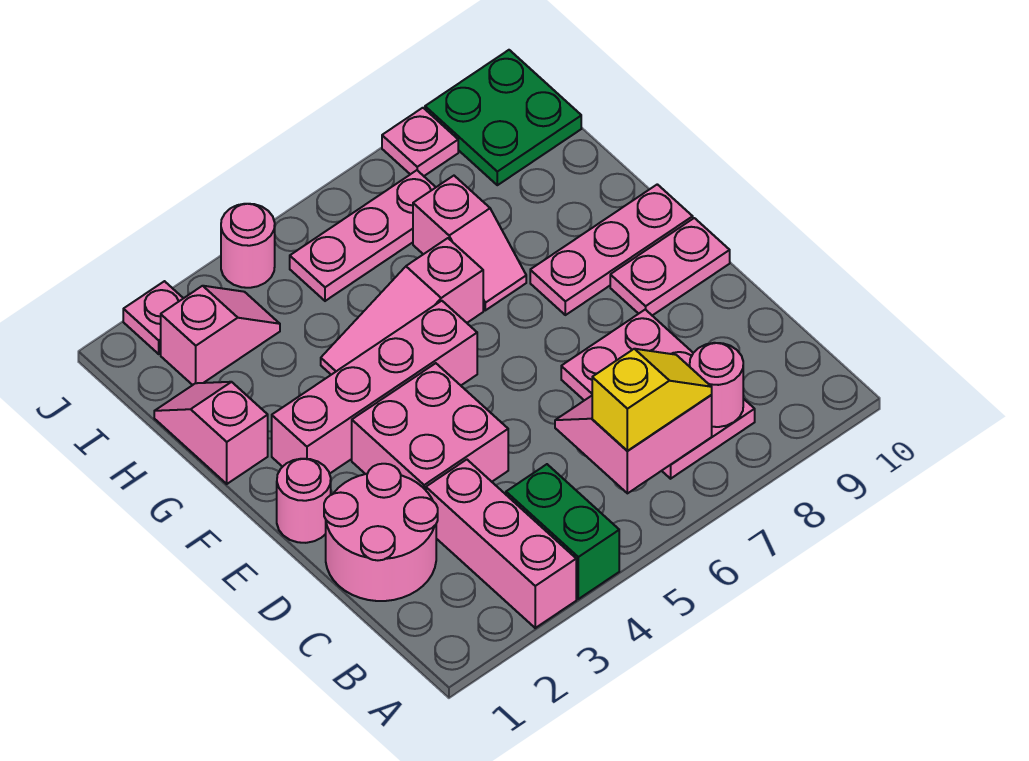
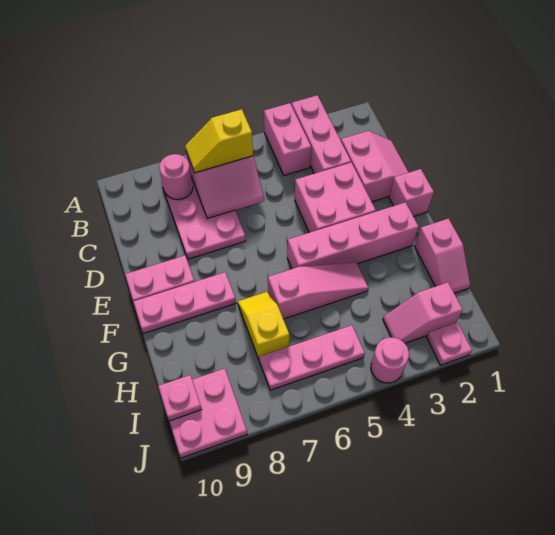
green brick A4:B4 level 1 -> pink brick A4:B4 level 1
pink round brick C1:D2 level 1 -> pink slope C1:D2 level 1 top 2
pink round brick E1 level 1 -> pink brick E1 level 1
pink slope G7:H7 level 1 top H -> yellow slope G7:H7 level 1 top H
green plate I9:J10 level 1 -> pink plate I9:J10 level 1
pink plate J8 level 1 -> pink plate I10 level 2

